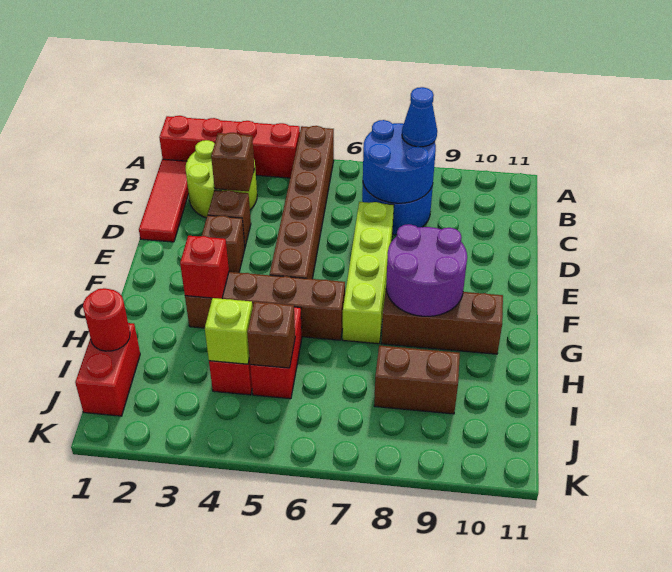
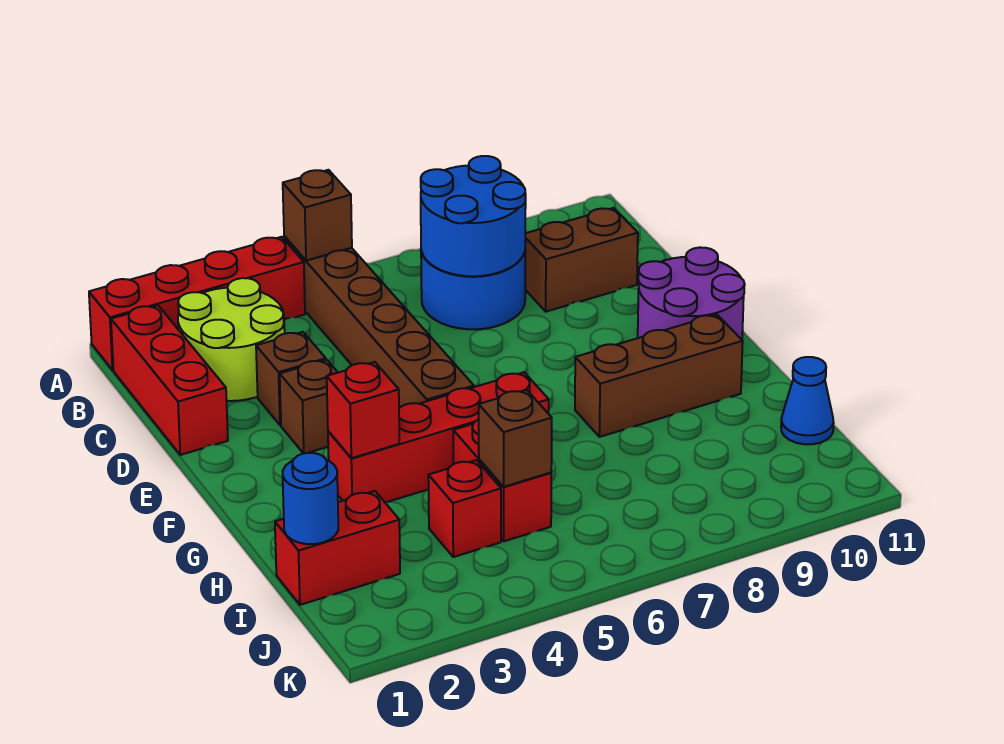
red tile B1:D1 level 1 -> red brick B1:D1 level 1
blue cone B8 level 3 -> blue cone I11 level 1
brown brick C3 level 2 -> brown brick A5 level 2
lime brick D7:G7 level 1 -> none
purple round brick F8:G9 level 2 -> purple round brick E10:F11 level 1
brown brick G3:G6 level 1 -> red brick G3:G6 level 1
red brick I1:J1 level 1 -> red brick I1:I2 level 1
red round brick I1 level 2 -> blue round brick I1 level 2
lime brick I4 level 2 -> none
brown brick I8:I9 level 1 -> brown brick C9:C10 level 1

